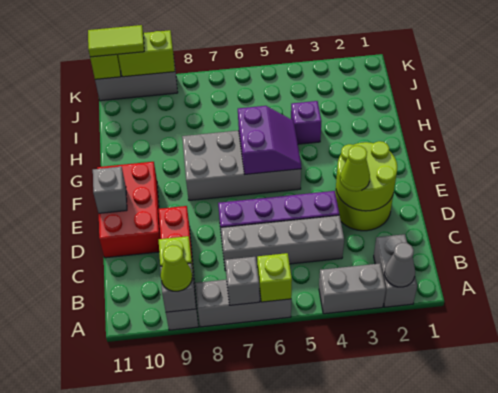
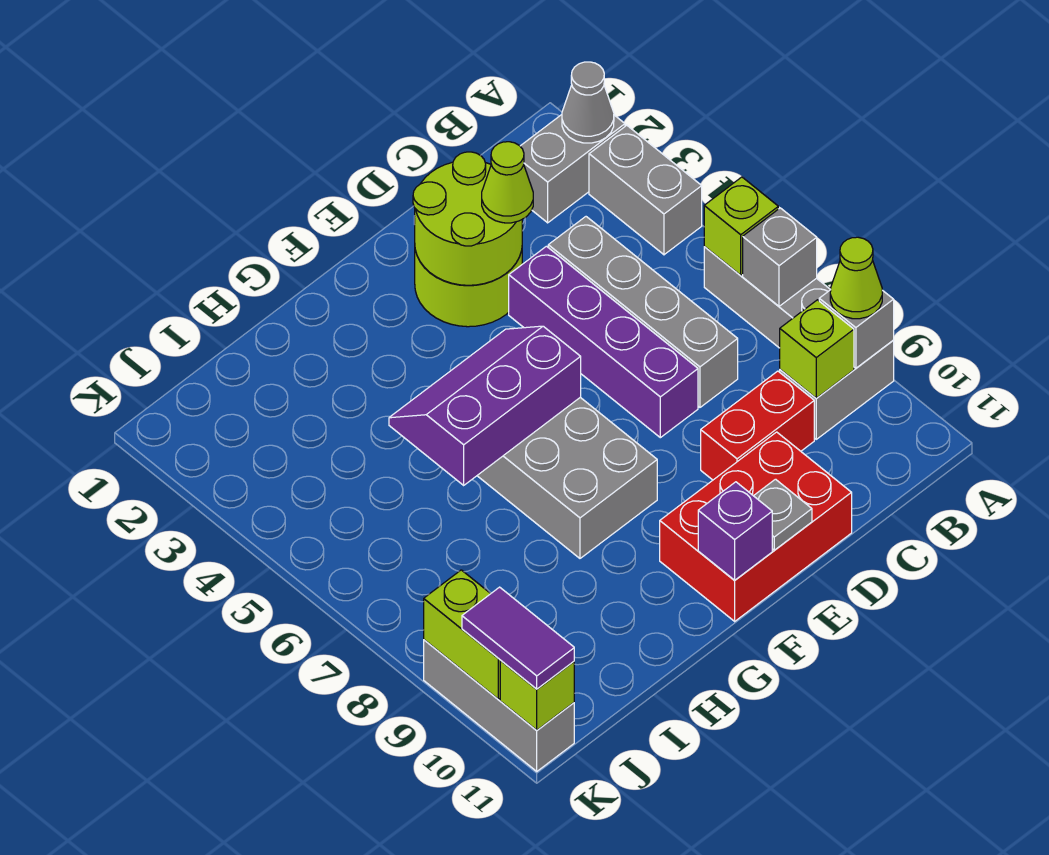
grey brick E11 level 2 -> grey plate E11 level 2
purple slope F5:G6 level 2 top 6 -> purple slope F5:H6 level 2 top 6
purple brick H4 level 1 -> purple brick F11 level 2
lime tile K10:K11 level 3 -> purple tile K10:K11 level 3

